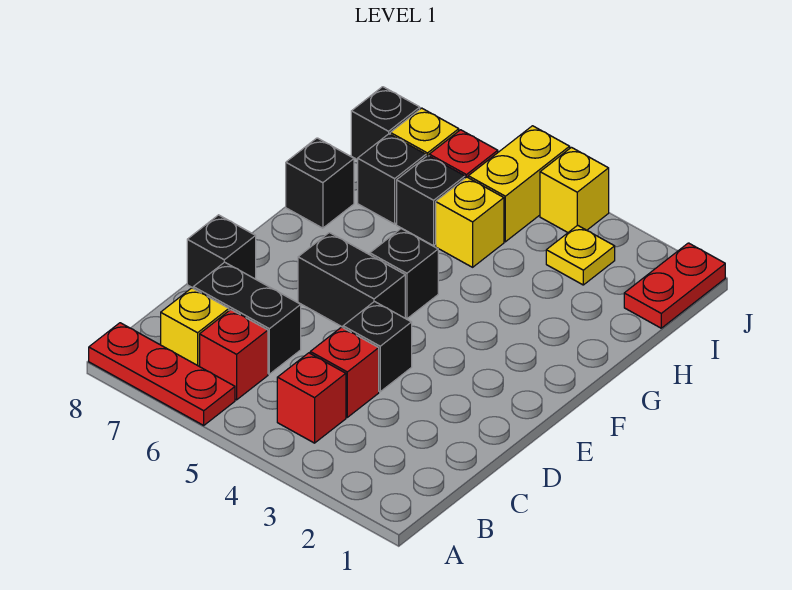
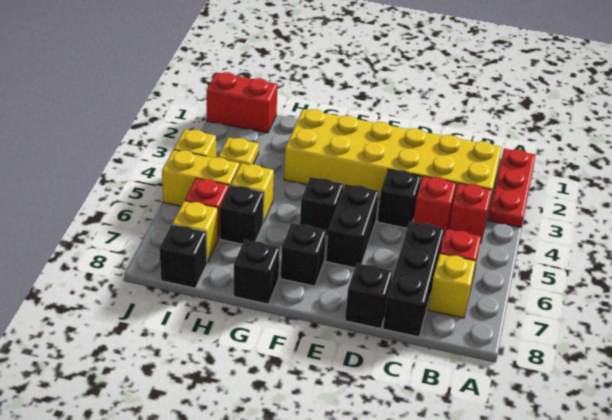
red plate A6:A8 level 1 -> red plate A1:A3 level 1
none -> yellow brick B2:G3 level 1
black brick C6:C7 level 1 -> black brick C6:C8 level 1
black brick H7 level 1 -> black brick F7 level 1
red plate I1:J1 level 1 -> red brick I1:J1 level 1

